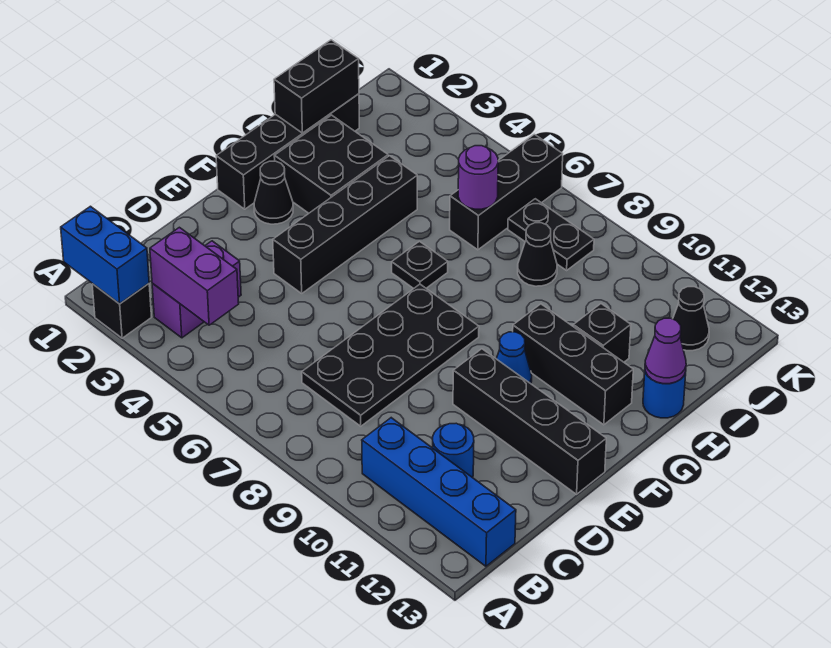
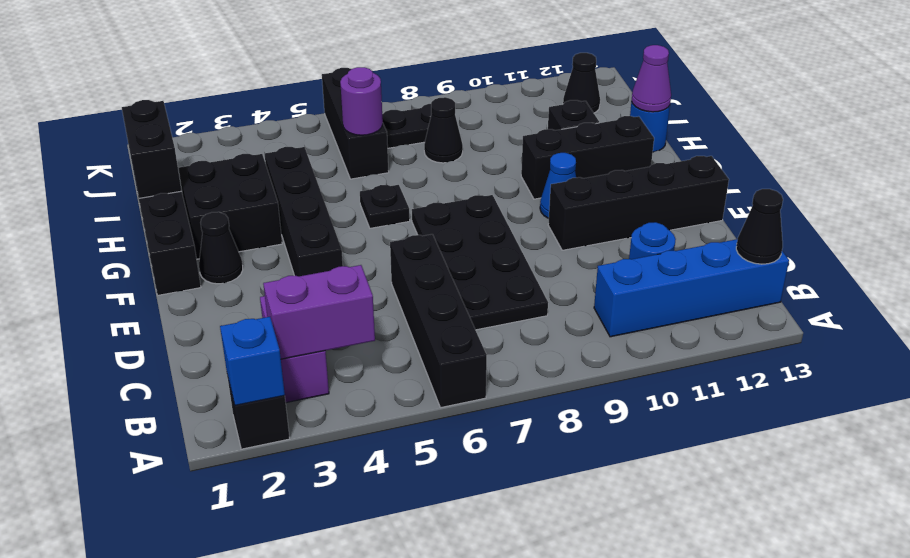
blue brick A1:A2 level 2 -> blue brick A2 level 2
none -> black brick A6:D6 level 1
none -> black cone B13 level 2

